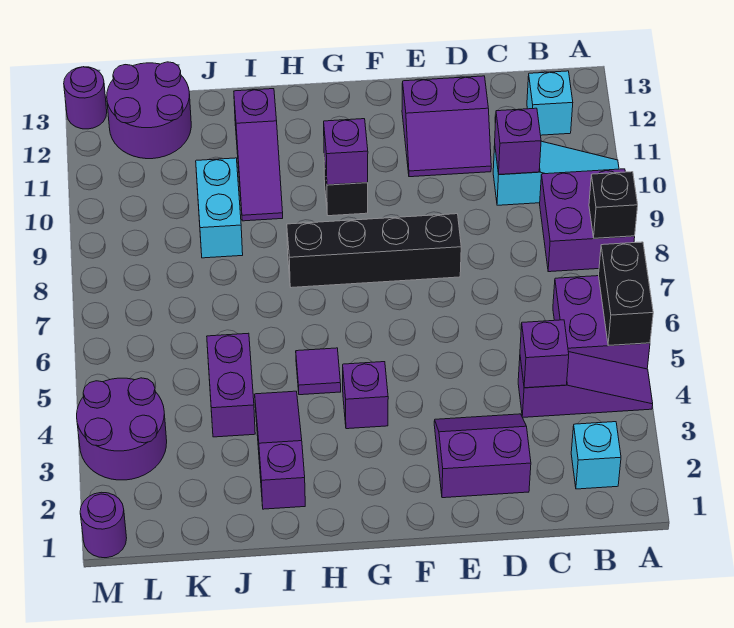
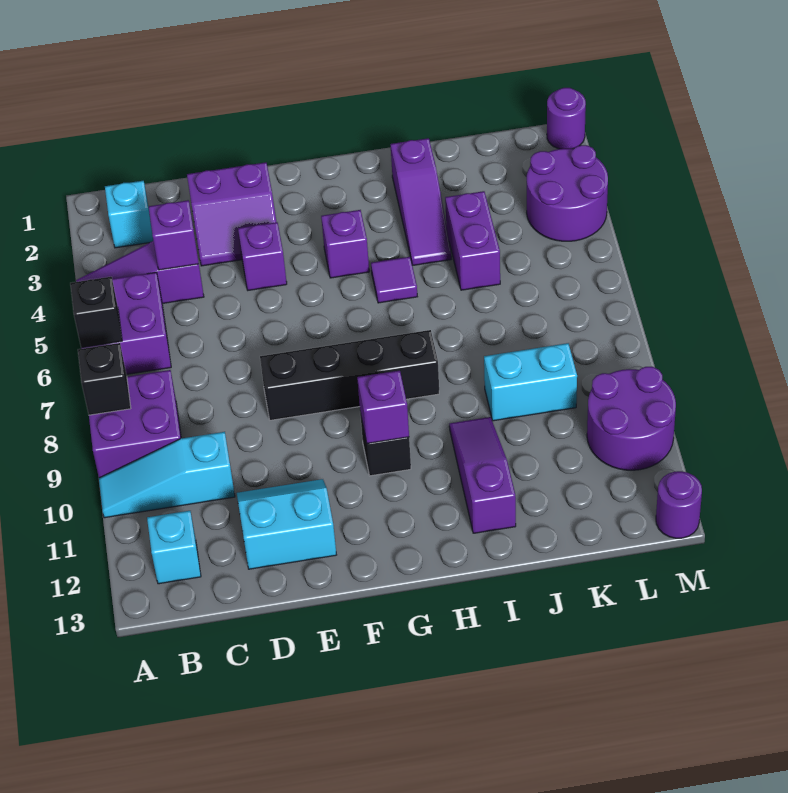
black brick A5:A6 level 2 -> black brick A6 level 2
purple brick C10 level 2 -> purple brick E4 level 1
purple slope D11:E12 level 1 top 12 -> cyan slope D11:E12 level 1 top 12
cyan brick J9:J10 level 1 -> cyan brick J9:K9 level 1
purple round brick K12:L13 level 1 -> purple round brick L10:M11 level 1

